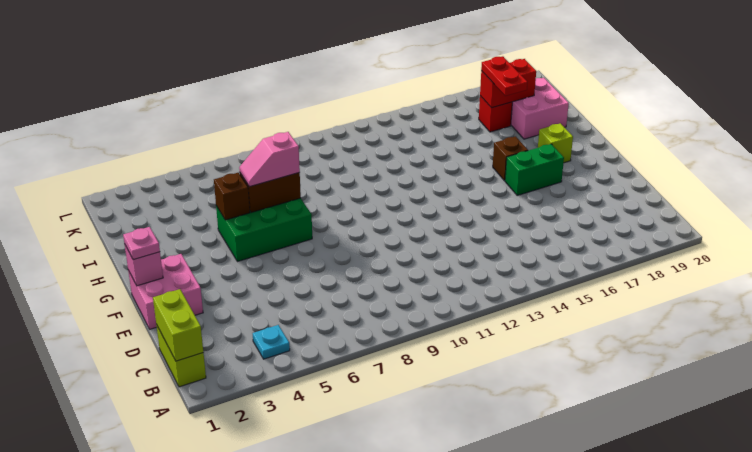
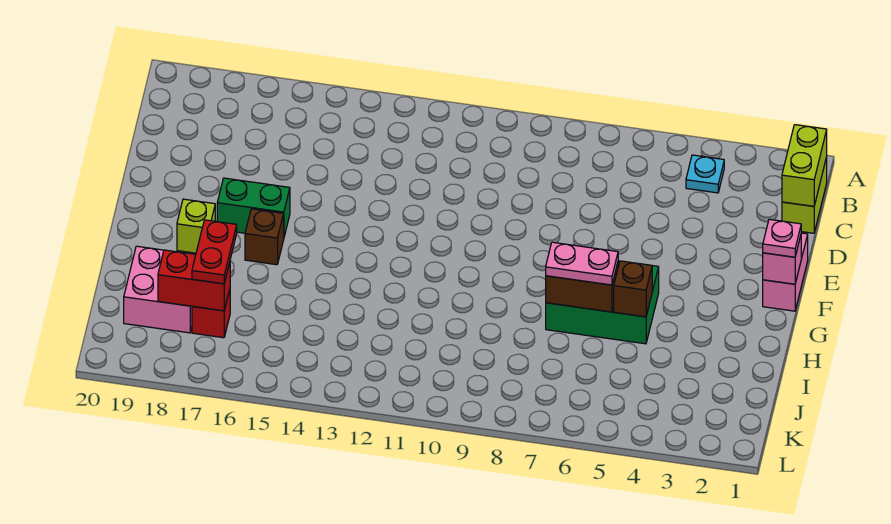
pink brick E1:F2 level 1 -> pink brick E1:F1 level 1
pink slope H6:H7 level 3 top 7 -> pink plate H6:H7 level 3

